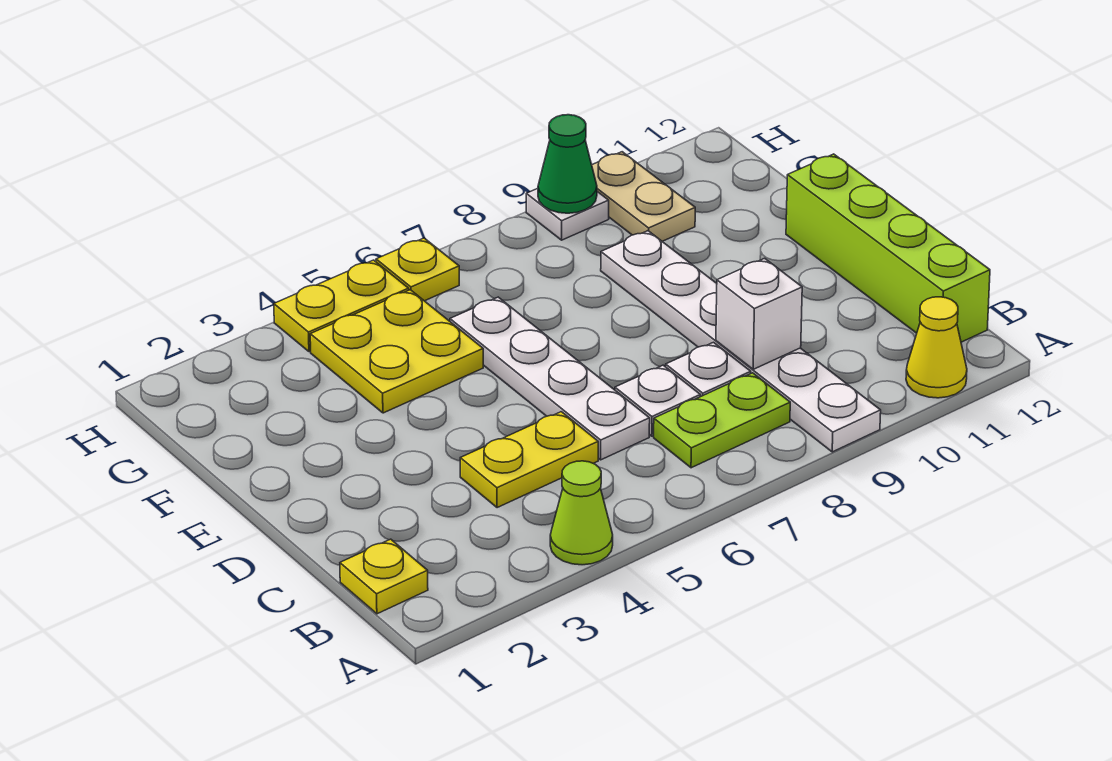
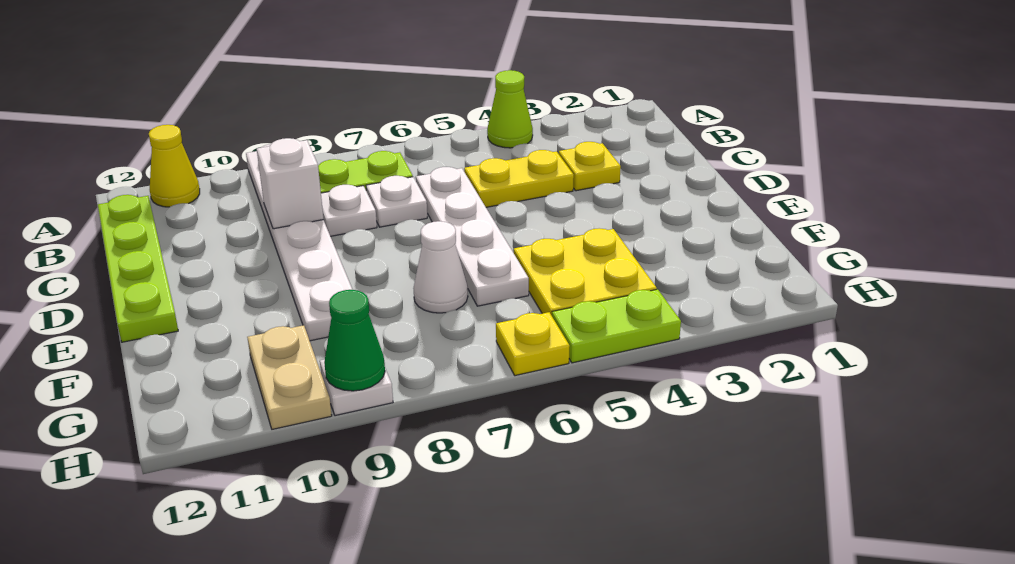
yellow plate B1 level 1 -> yellow plate C3 level 1
lime brick B12:E12 level 1 -> lime plate B12:E12 level 1
none -> white cone F7 level 1
yellow plate H4:H5 level 1 -> lime plate H4:H5 level 1

